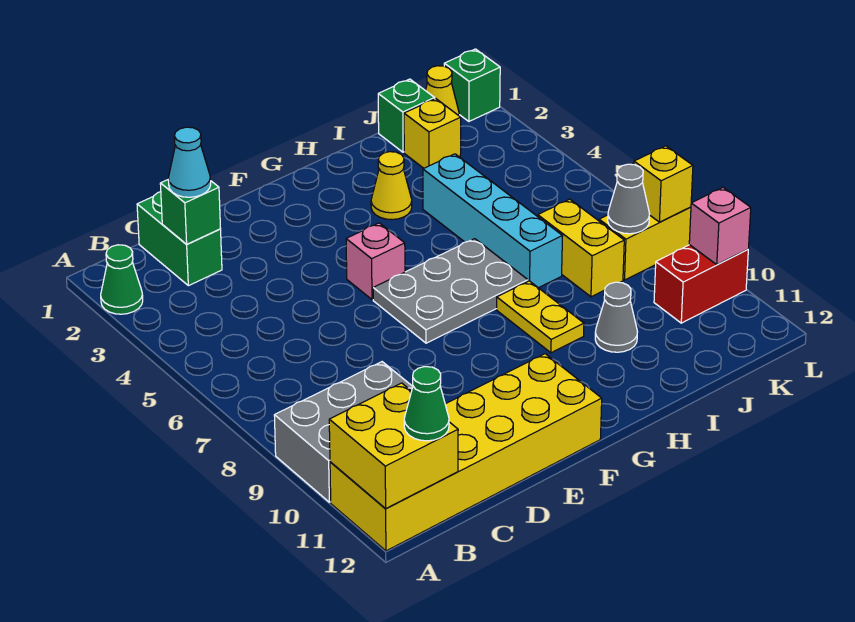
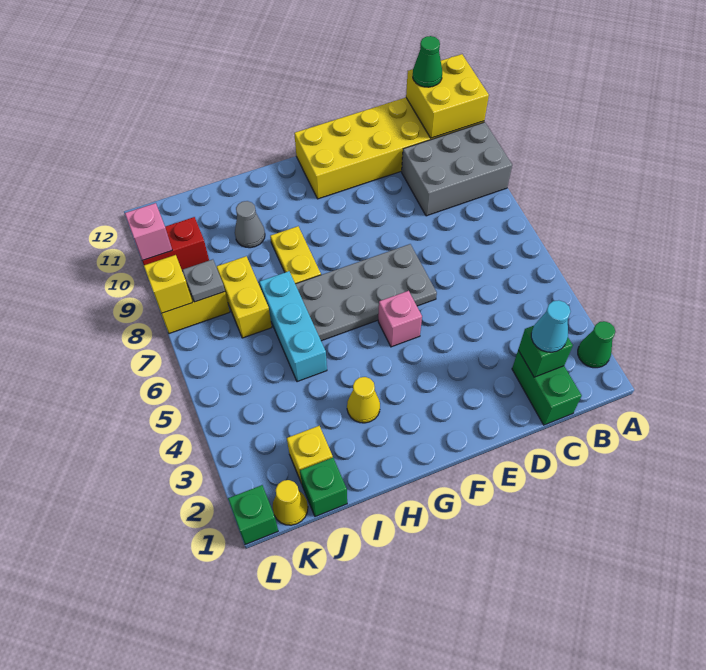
grey plate F6:H7 level 1 -> grey plate E6:H7 level 1
cyan brick I4:I7 level 1 -> cyan brick I5:I7 level 1
grey cone K8 level 2 -> grey plate K8 level 2

